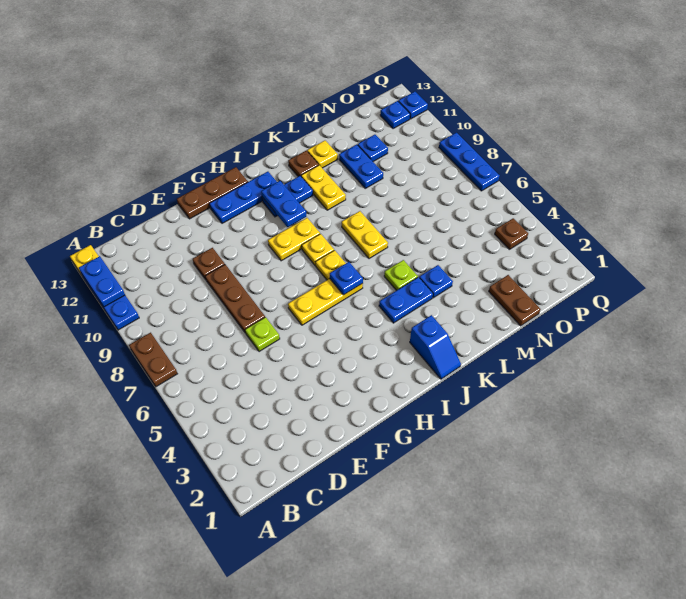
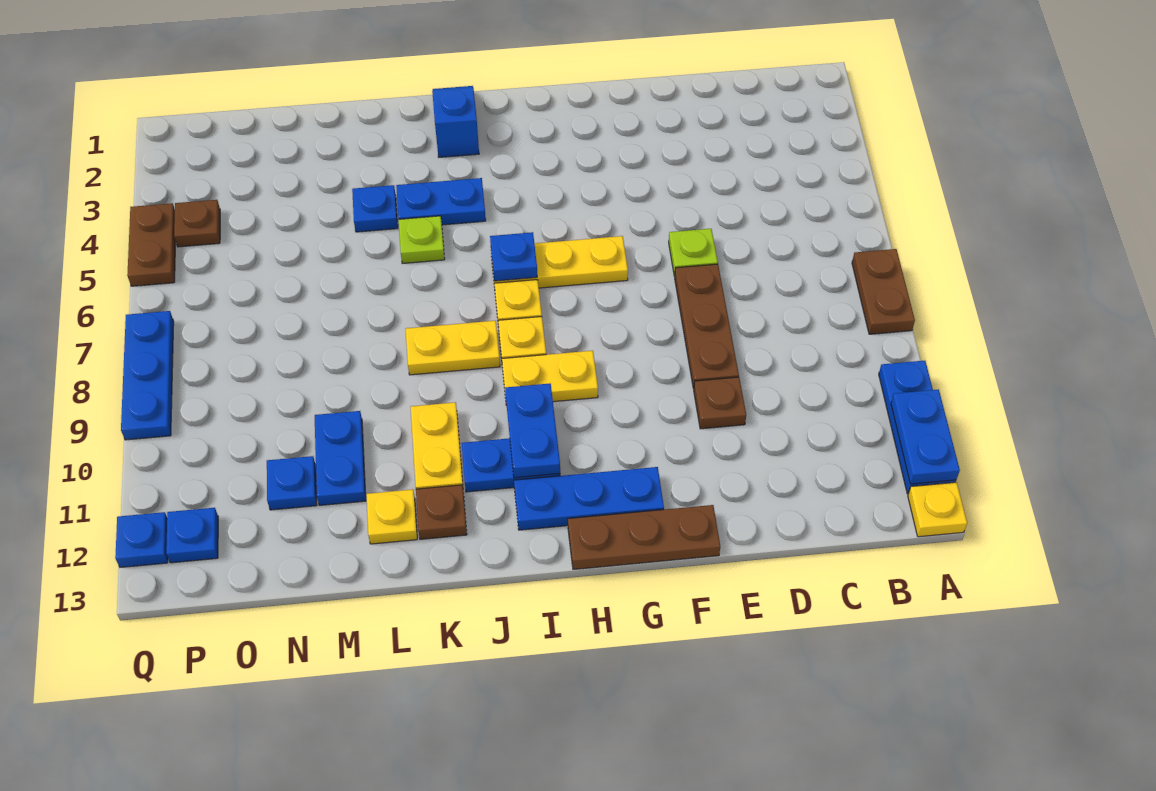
yellow plate K7:K8 level 1 -> yellow plate J8:K8 level 1
brown plate N1:N2 level 1 -> brown plate Q4:Q5 level 1

